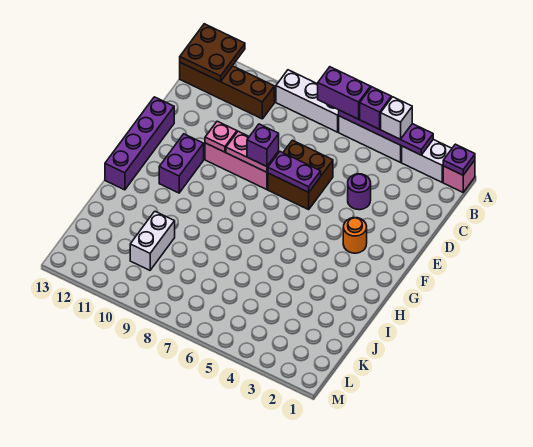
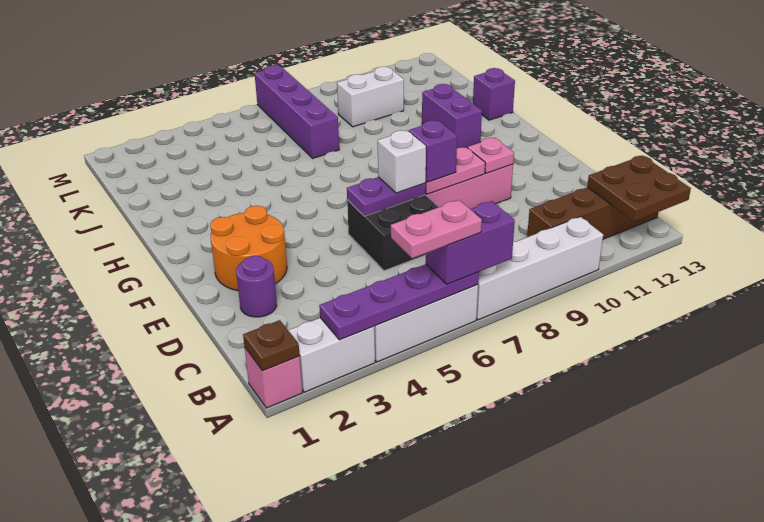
purple plate A1 level 2 -> brown plate A1 level 2
white brick A4 level 3 -> white brick E7 level 3
purple brick A5 level 3 -> purple brick I13 level 1
none -> pink plate A5:A6 level 4
white brick A7:A9 level 1 -> white brick A7:A10 level 1
purple round brick D4 level 1 -> purple round brick D2 level 1
brown brick D6:E7 level 1 -> black brick D6:E7 level 1
purple brick E13:H13 level 1 -> purple brick J7:M7 level 1
orange round brick F3 level 1 -> orange round brick E2:F3 level 1
purple brick F11:G11 level 1 -> purple brick H11:I11 level 1
white brick J10:K10 level 1 -> white brick K9:K10 level 1

